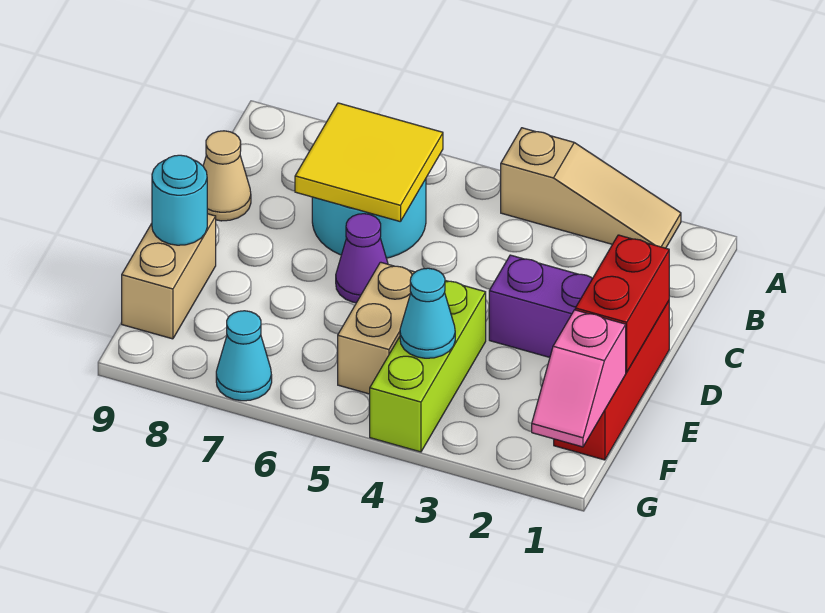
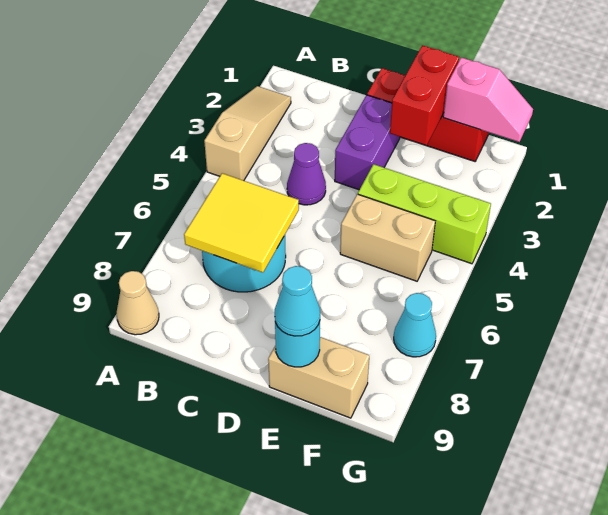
tan cone C9 level 1 -> tan cone A9 level 1
red brick D1:E1 level 2 -> red brick E1:E2 level 2
purple cone D6 level 1 -> purple cone C4 level 1
cyan cone F4 level 2 -> cyan cone E9 level 3

